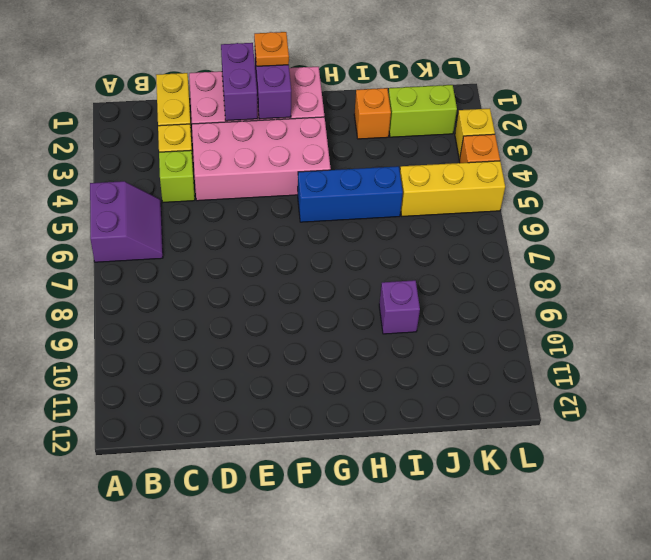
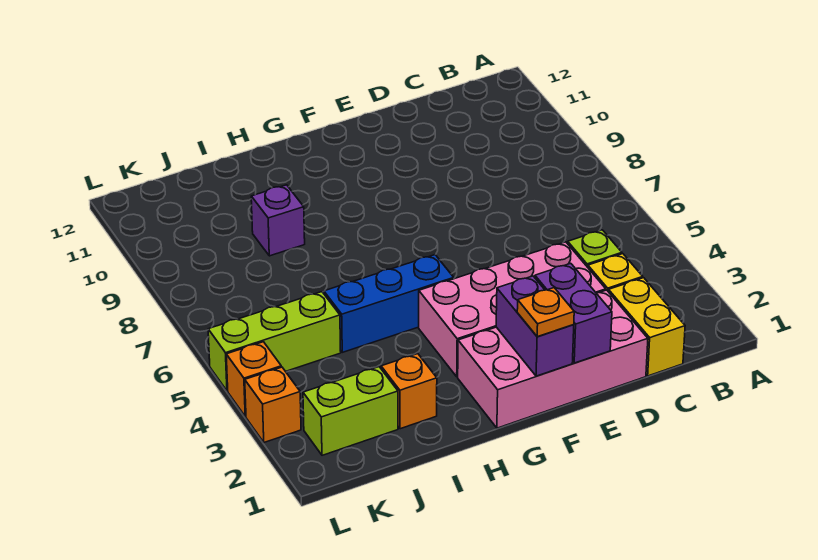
purple slope A5:B6 level 1 top A -> none
yellow brick J5:L5 level 1 -> lime brick J5:L5 level 1
yellow brick L3 level 1 -> orange brick L3 level 1

